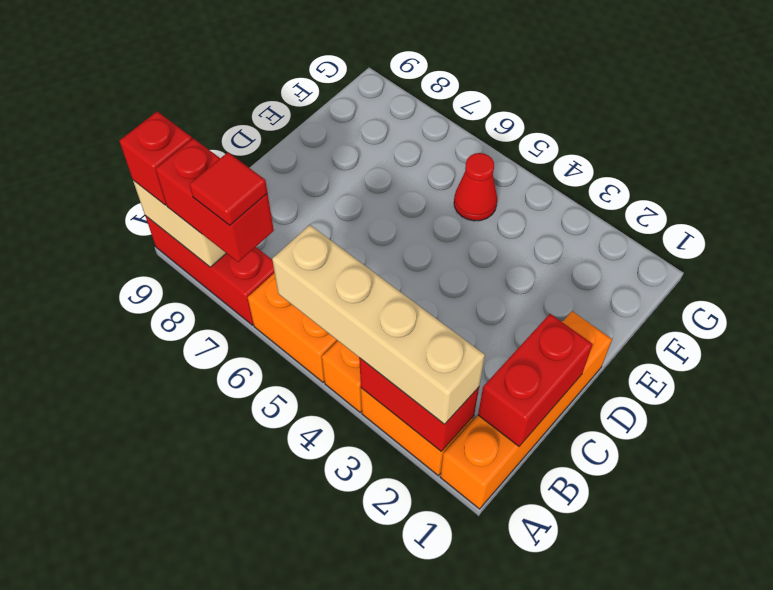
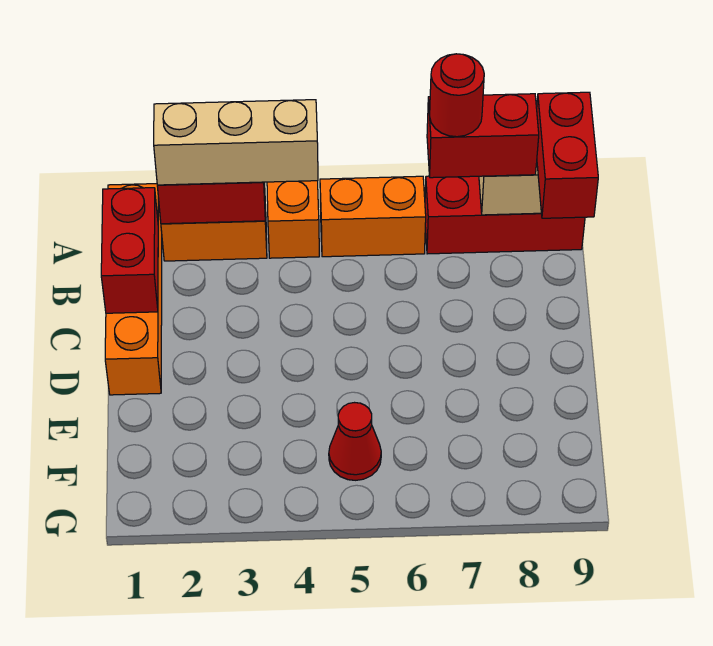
tan brick A2:A5 level 3 -> tan brick A2:A4 level 3
red tile A7 level 4 -> red round brick A7 level 4
red brick A9 level 3 -> red brick A9:B9 level 3

